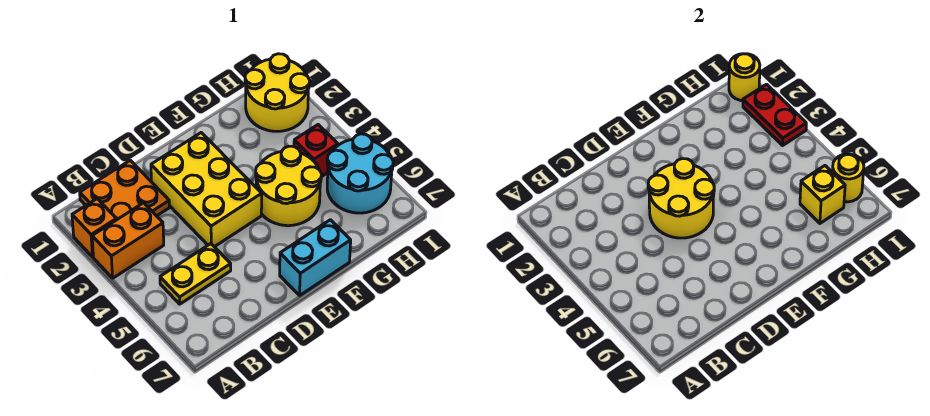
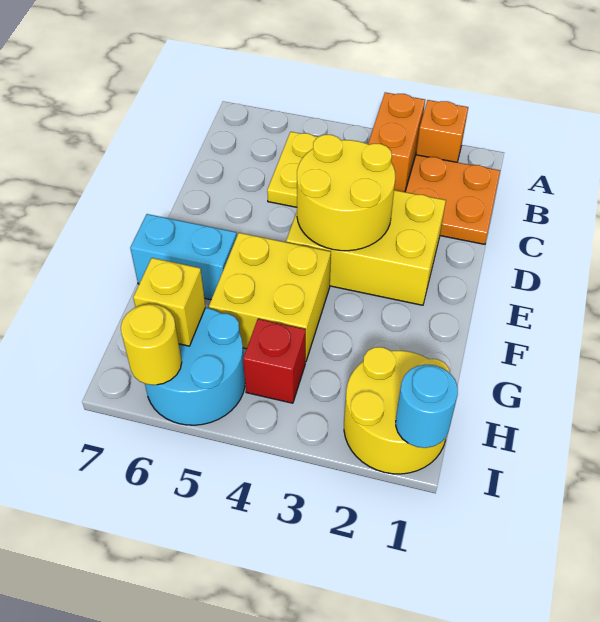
cyan brick E7:F7 level 1 -> cyan brick F6:F7 level 1
yellow round brick F4:G5 level 1 -> yellow brick F4:G5 level 1
yellow round brick I1 level 2 -> cyan round brick I1 level 2
red plate I2:I3 level 2 -> none

